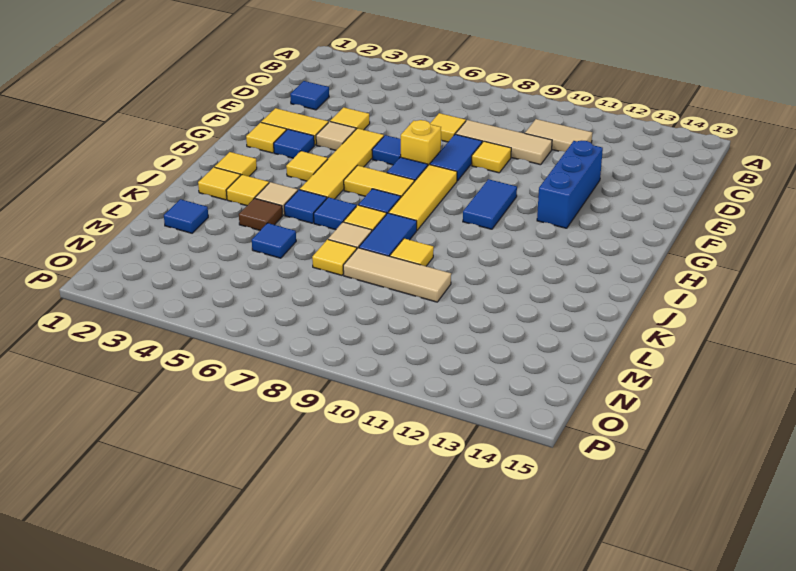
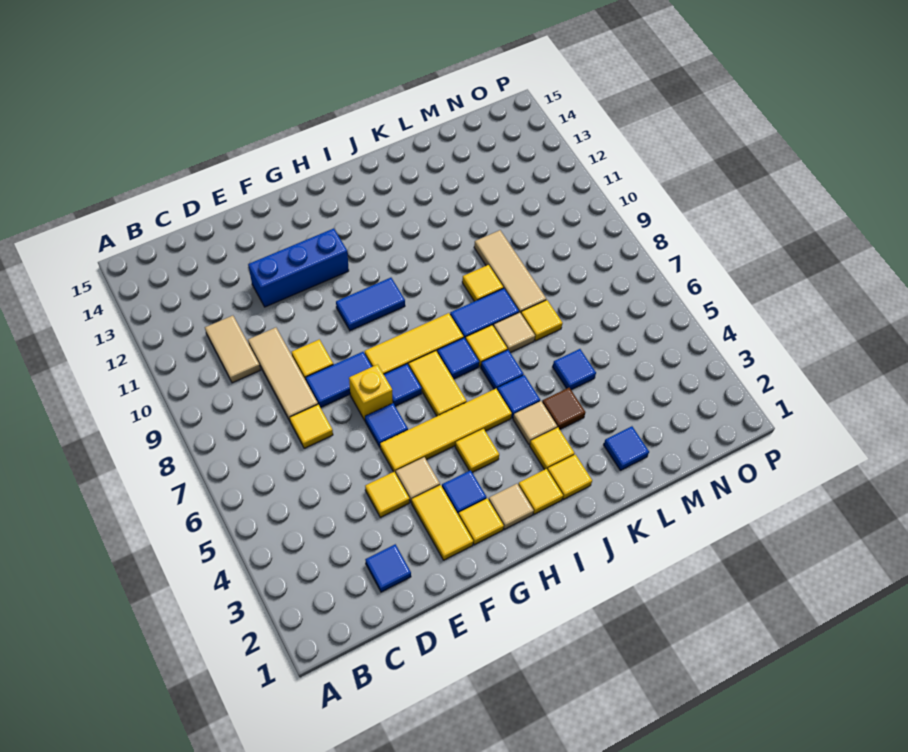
none -> tan tile H2 level 1

